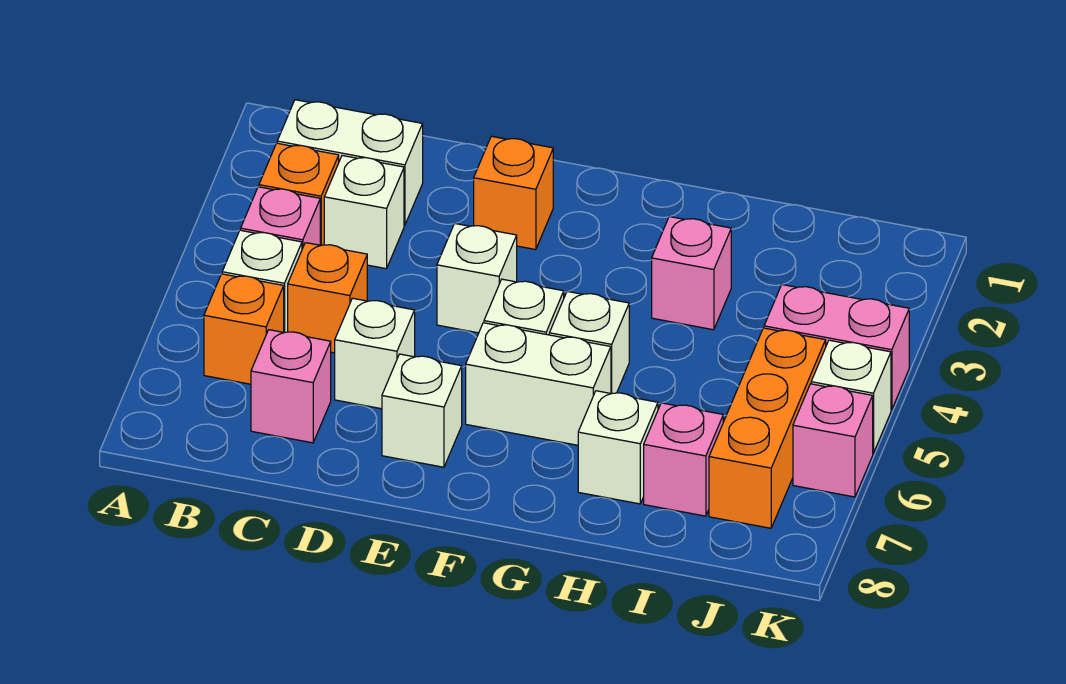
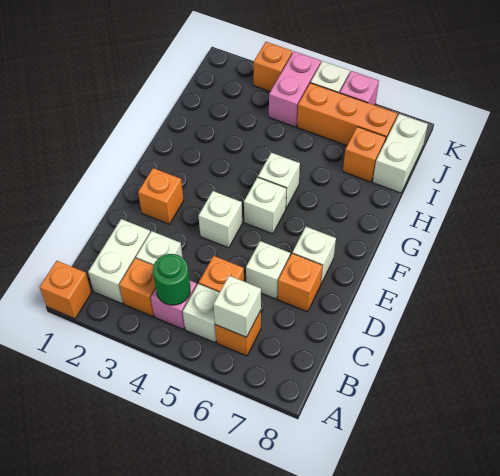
none -> orange brick A1 level 1
none -> green round brick B4 level 2
pink brick C7 level 1 -> none
none -> orange brick D7 level 1
white brick F6:G6 level 1 -> white brick I8:J8 level 1
pink brick H3 level 1 -> none
white brick H7 level 1 -> white brick B6 level 2
pink brick I7 level 1 -> orange brick I7 level 1
none -> orange brick K3 level 1

